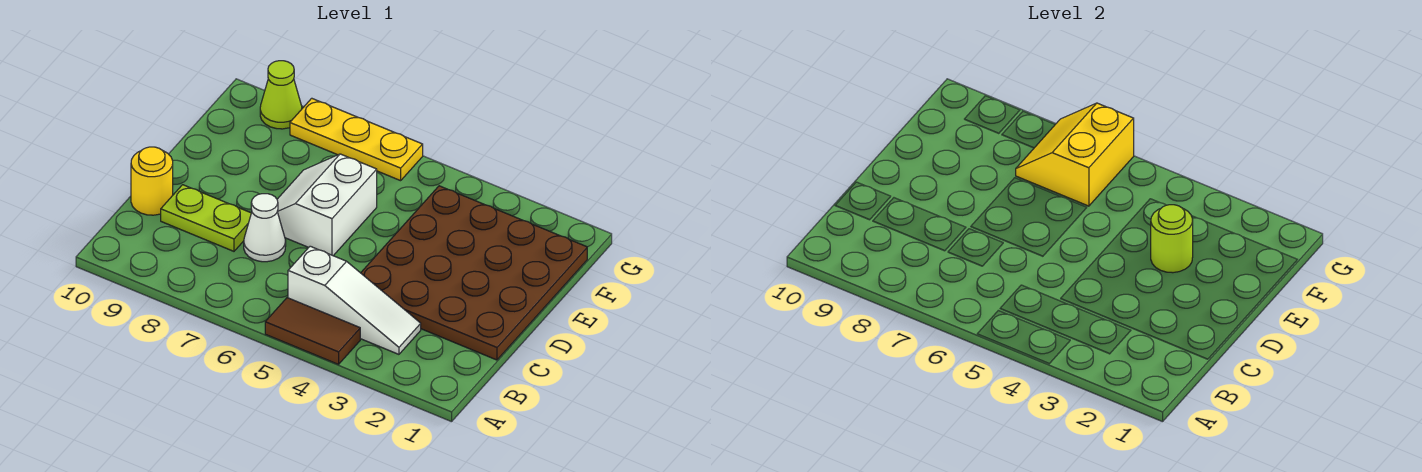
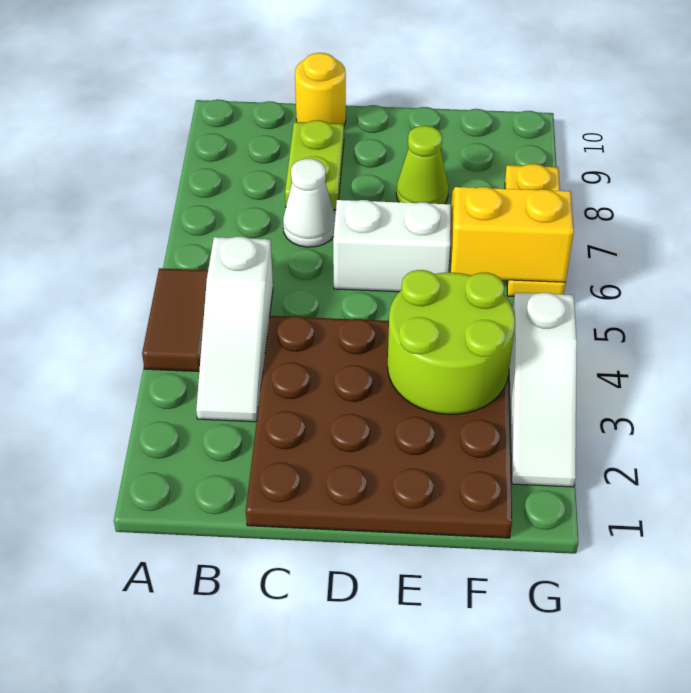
lime round brick E3 level 2 -> lime round brick E3:F4 level 2
none -> white slope G2:G4 level 1 top 4
lime cone G9 level 1 -> lime cone E8 level 1

